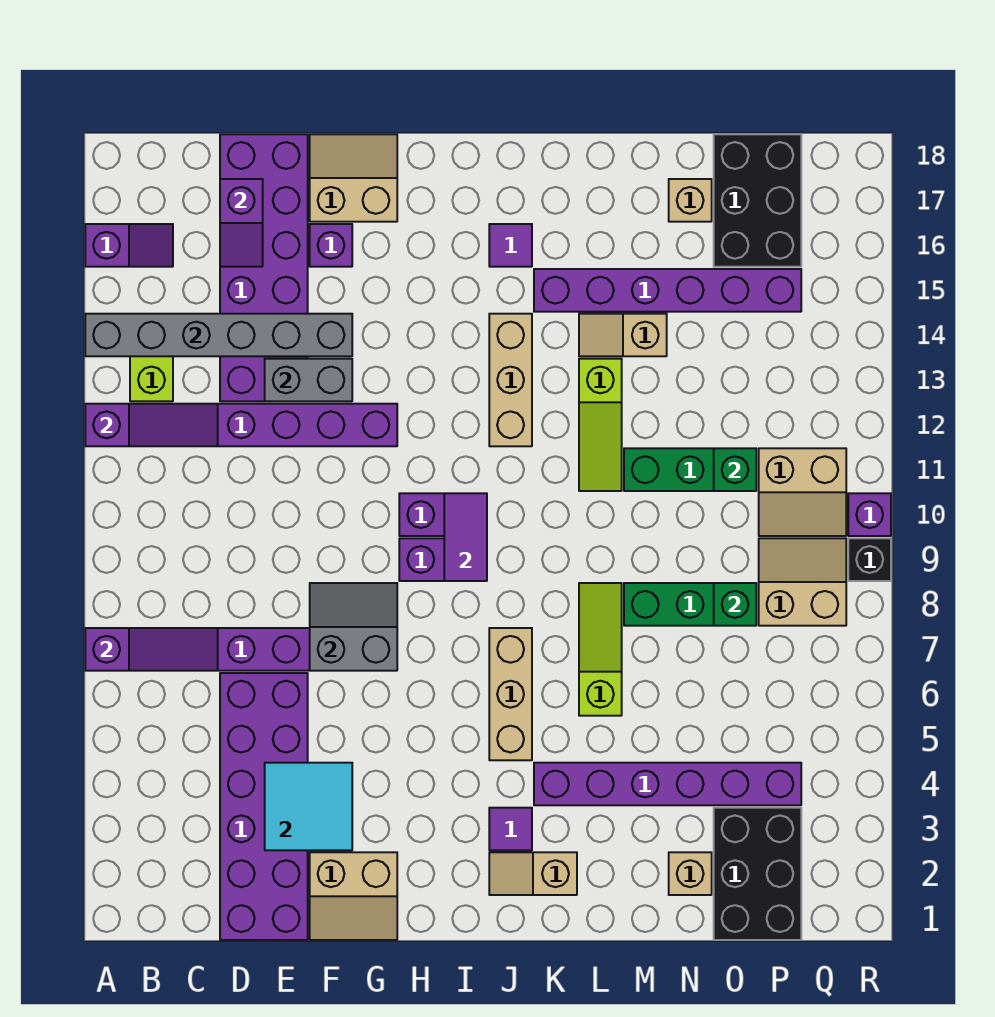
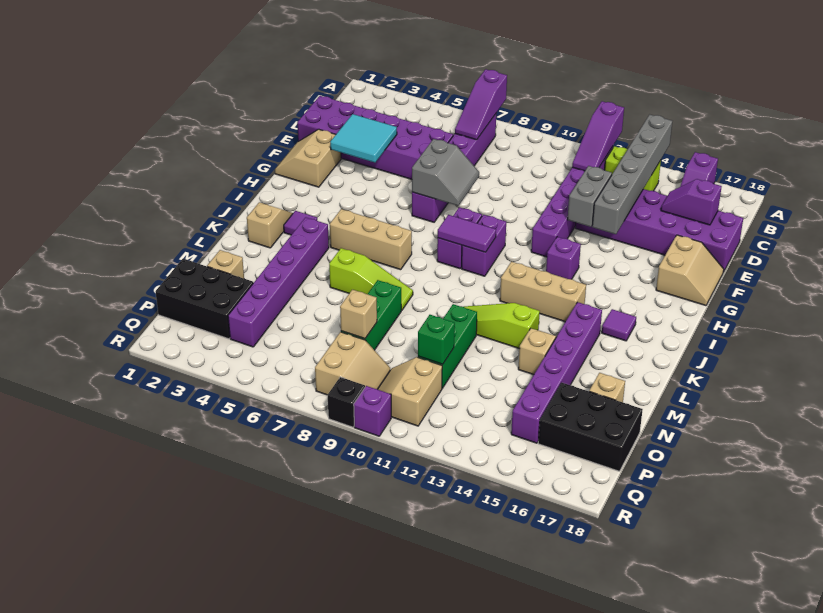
purple brick F16 level 1 -> purple brick H13 level 1
green brick O8 level 2 -> tan brick O8 level 2

